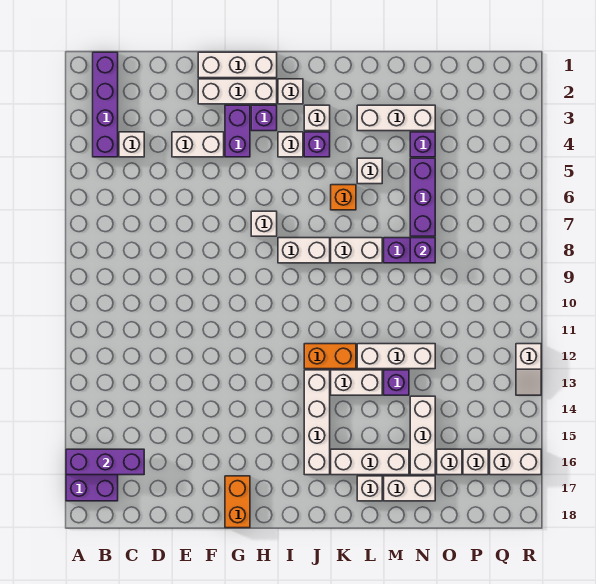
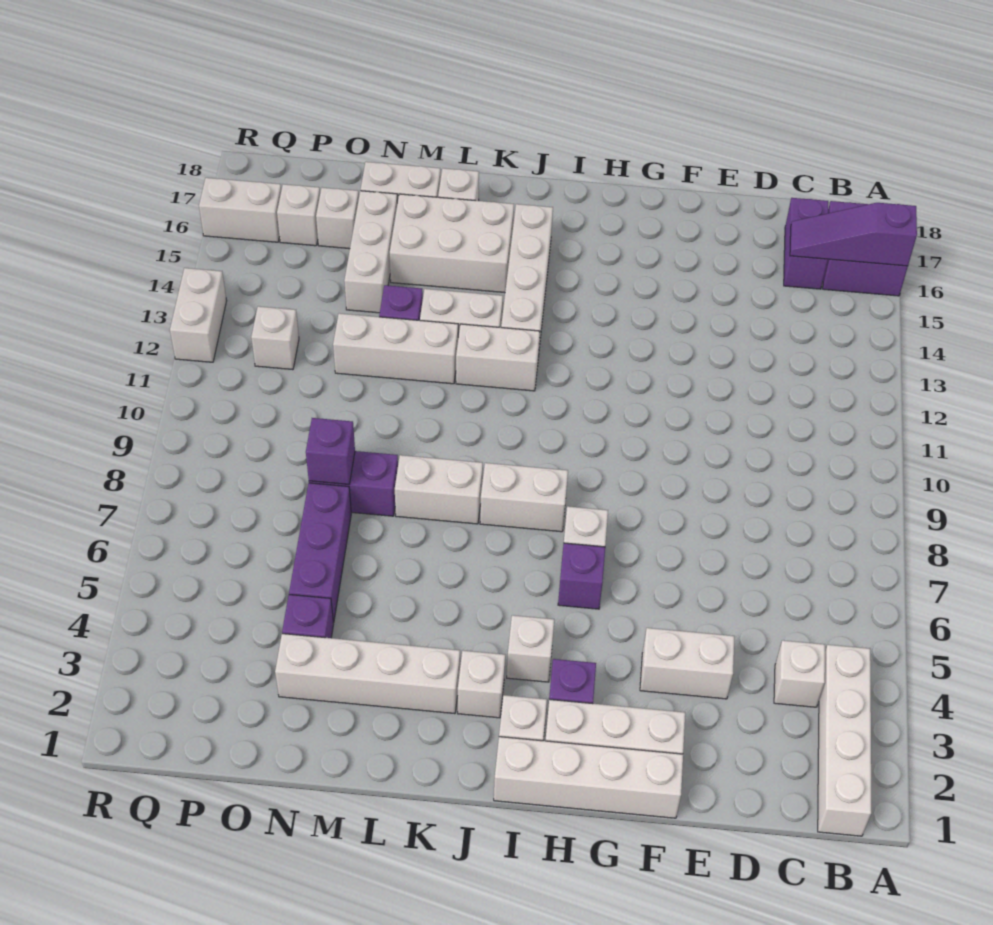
purple brick A16:C16 level 2 -> purple slope A16:C16 level 2 top A
purple brick B1:B4 level 1 -> white brick B1:B4 level 1
white brick F1:H1 level 1 -> white brick F1:I1 level 1
purple brick G3:G4 level 1 -> purple brick C16:C17 level 1
orange brick G17:G18 level 1 -> none
purple brick J4 level 1 -> purple brick H6 level 1
orange brick J12:K12 level 1 -> white brick J12:K12 level 1
orange brick K6 level 1 -> none
white brick K16:M16 level 1 -> white brick K15:M16 level 1
white brick L3:N3 level 1 -> white brick K3:N3 level 1
white brick L5 level 1 -> white brick P12 level 1
white slope R12:R13 level 1 top 12 -> white brick R12:R13 level 1

